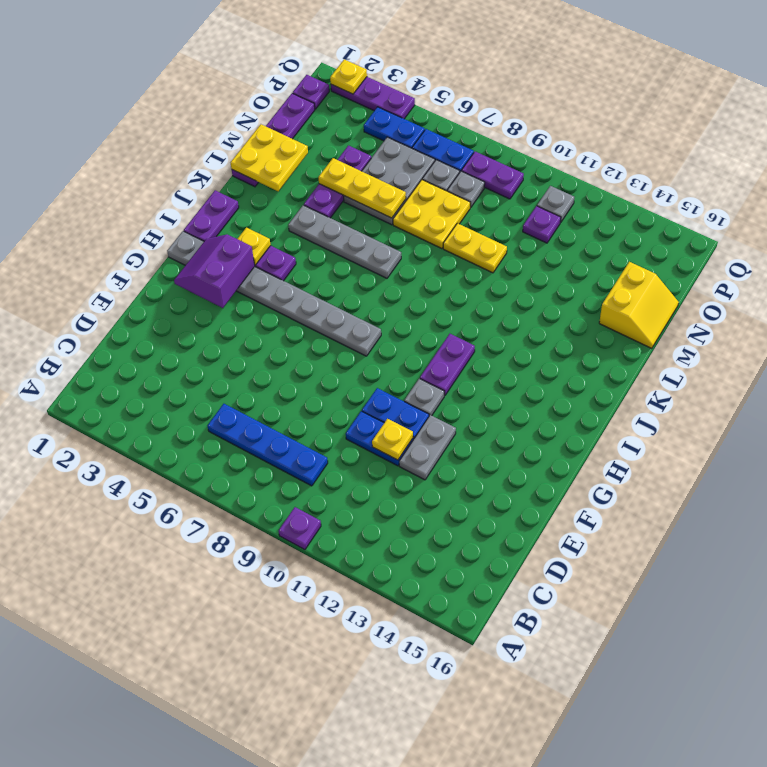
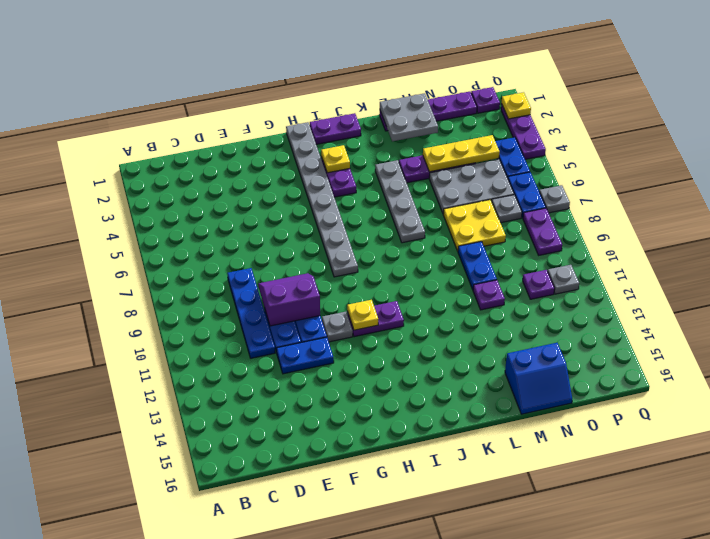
purple plate A10 level 1 -> purple plate M11 level 1
blue plate C6:C9 level 1 -> blue plate D8:D11 level 1
yellow plate E11 level 2 -> yellow plate H11 level 2
grey plate E12:F12 level 1 -> blue plate E12:F12 level 1
purple slope G2:H3 level 2 top 3 -> purple slope E9:F10 level 2 top 10
yellow plate L1:M2 level 2 -> grey plate L1:M2 level 2
yellow plate M4:M6 level 2 -> yellow plate M4:O4 level 2
yellow plate M9:M10 level 1 -> blue plate M9:M10 level 1
yellow slope M15:N16 level 1 top 15 -> blue slope M15:N16 level 1 top 15
grey plate O8 level 1 -> grey plate Q7 level 1

